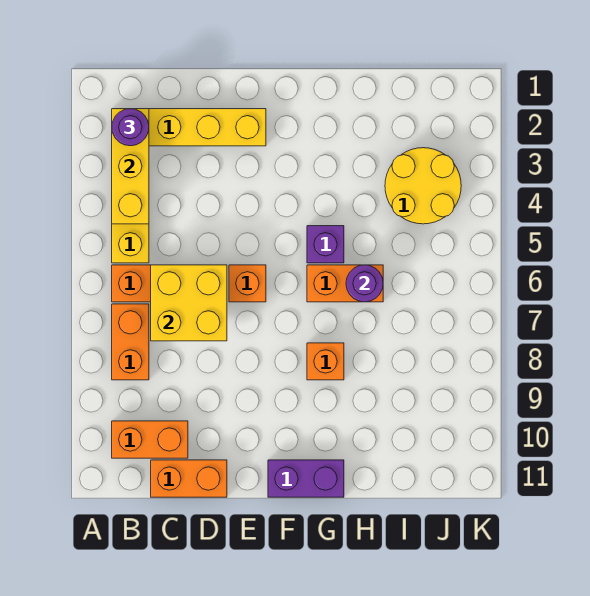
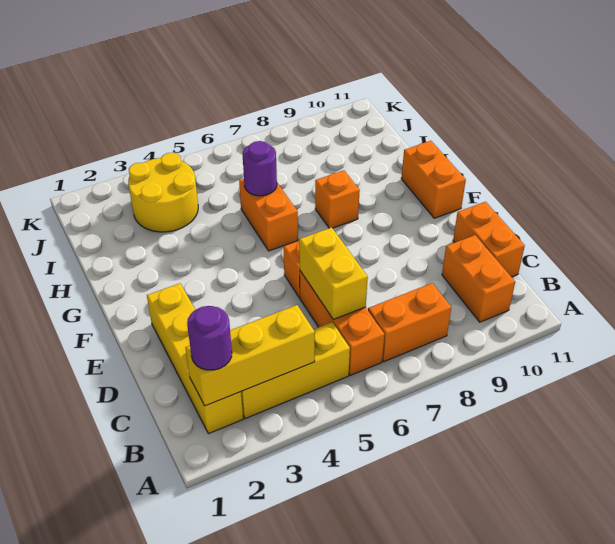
yellow brick C6:D7 level 2 -> yellow brick C6:D6 level 2
purple brick F11:G11 level 1 -> orange brick F11:G11 level 1
purple brick G5 level 1 -> none

